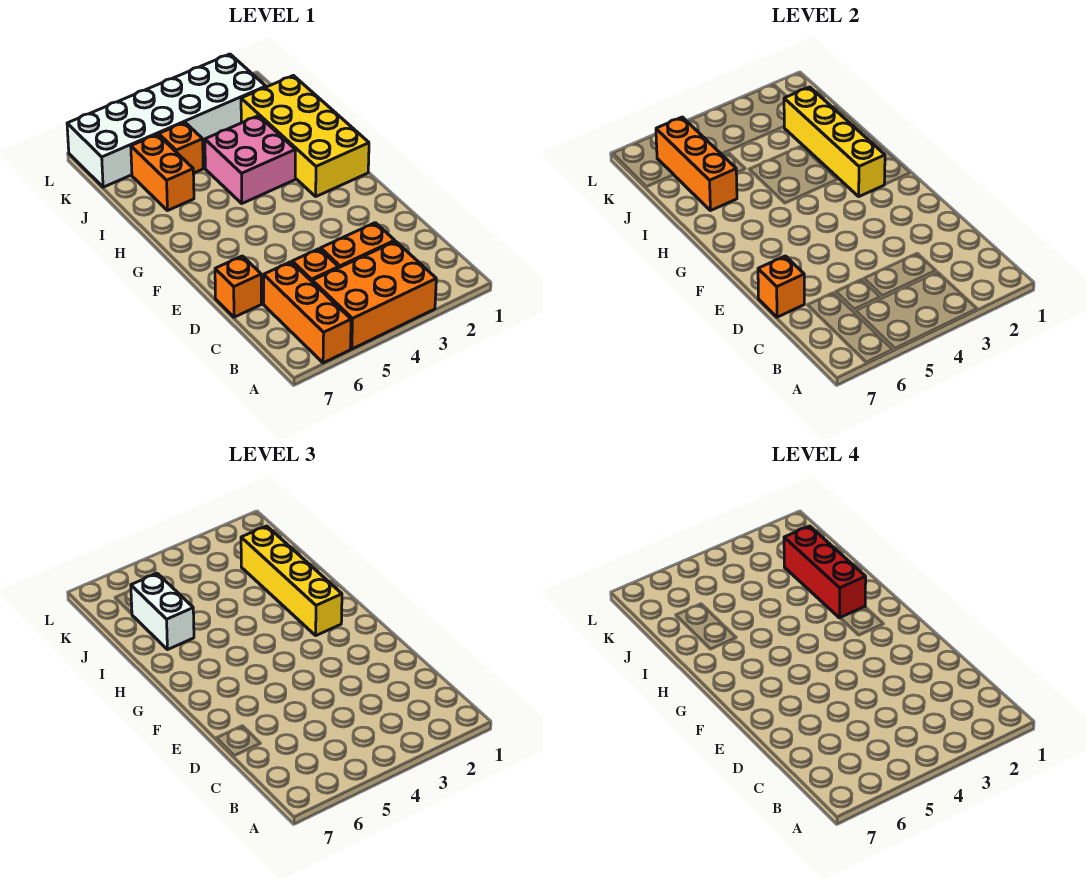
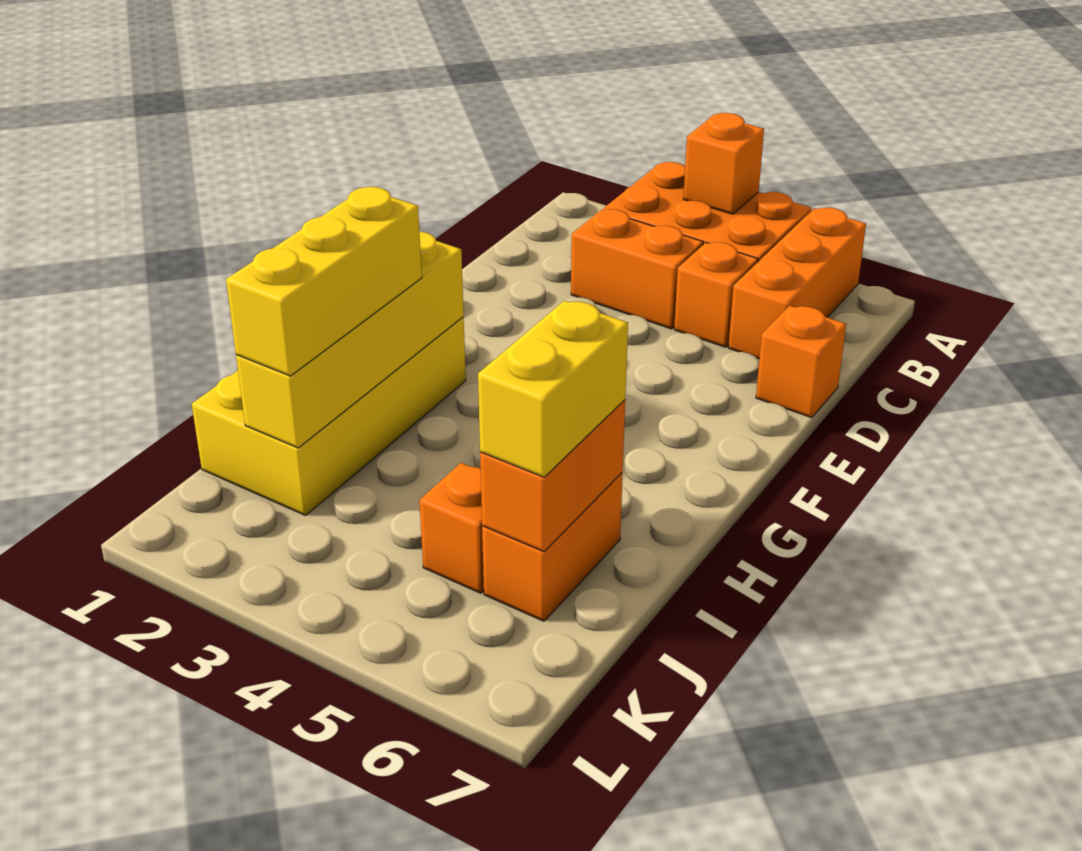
orange brick D7 level 2 -> orange brick A4 level 2
yellow brick G2:J2 level 3 -> yellow brick H2:J2 level 3
red brick H2:J2 level 4 -> none
pink brick H3:I4 level 1 -> none
orange brick I6:K6 level 2 -> orange brick I6:J6 level 2
white brick I6:J6 level 3 -> yellow brick I6:J6 level 3
white brick K2:L7 level 1 -> none

